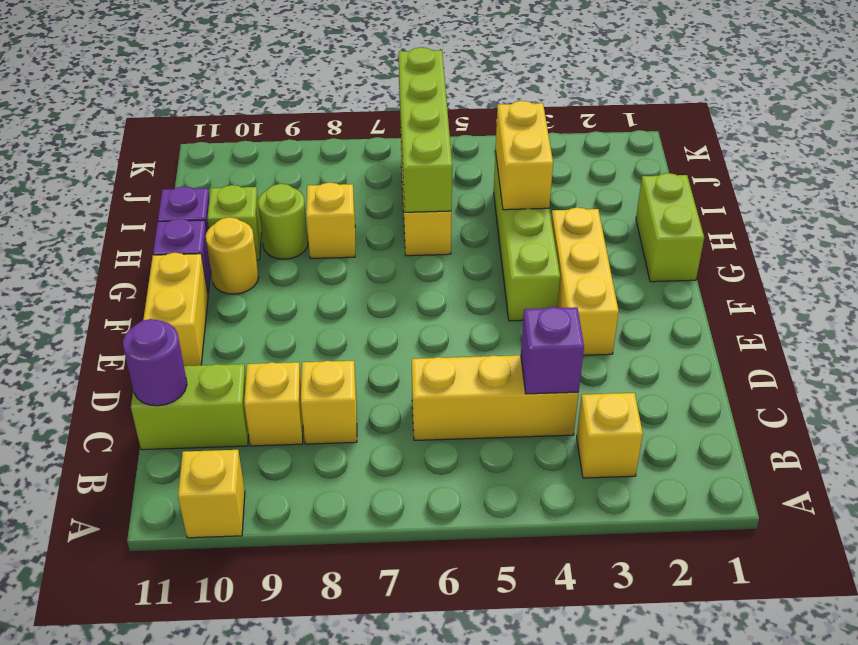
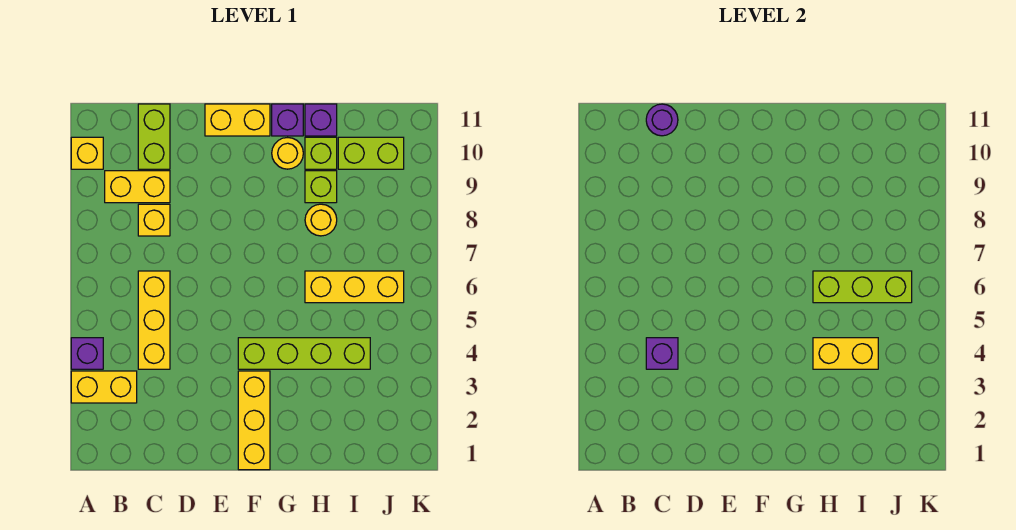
none -> purple brick A4 level 1
yellow brick B3 level 1 -> yellow brick A3:B3 level 1
yellow brick C9 level 1 -> yellow brick B9:C9 level 1
yellow brick E3:G3 level 1 -> yellow brick F1:F3 level 1
lime brick G1:H1 level 1 -> lime brick I10:J10 level 1
lime brick H6:K6 level 2 -> lime brick H6:J6 level 2
yellow brick H8 level 1 -> yellow round brick H8 level 1
lime round brick H9 level 1 -> lime brick H9 level 1

